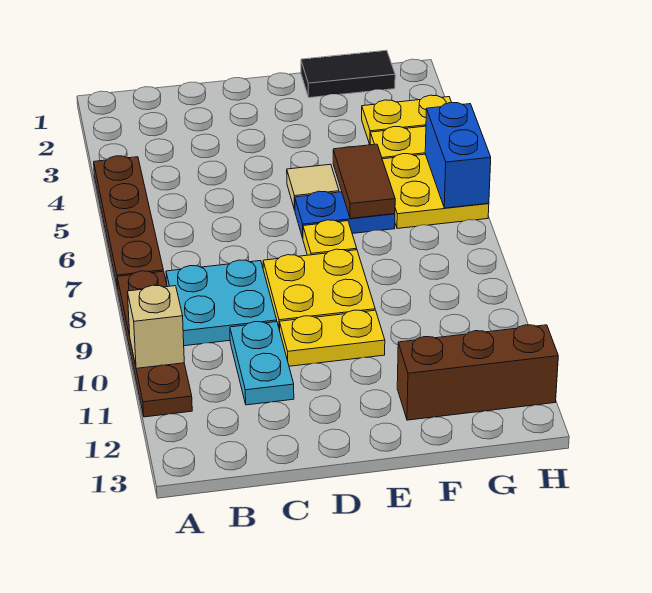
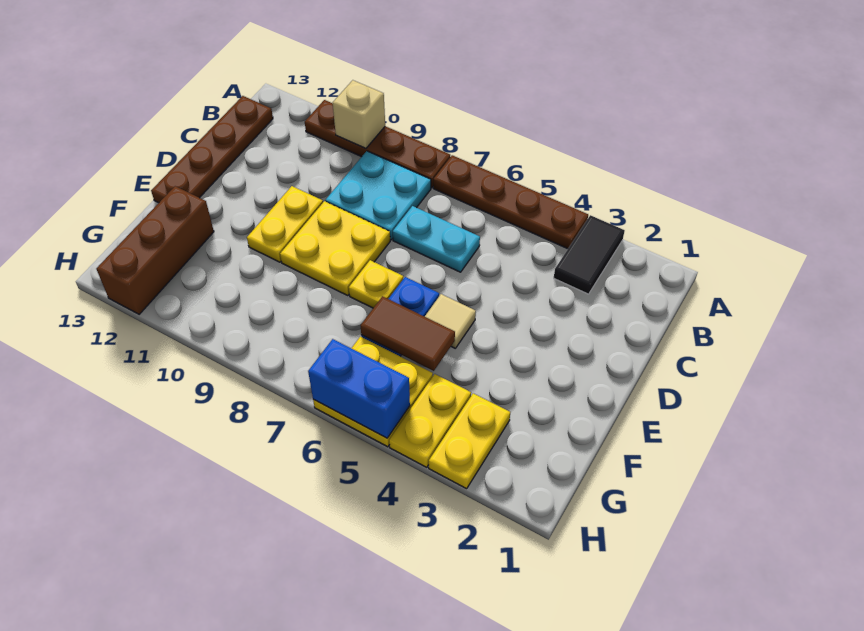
none -> brown plate B13:E13 level 1
cyan plate C10:C11 level 1 -> cyan plate C6:C7 level 1
black tile F1:G1 level 1 -> black tile A3:B3 level 1

